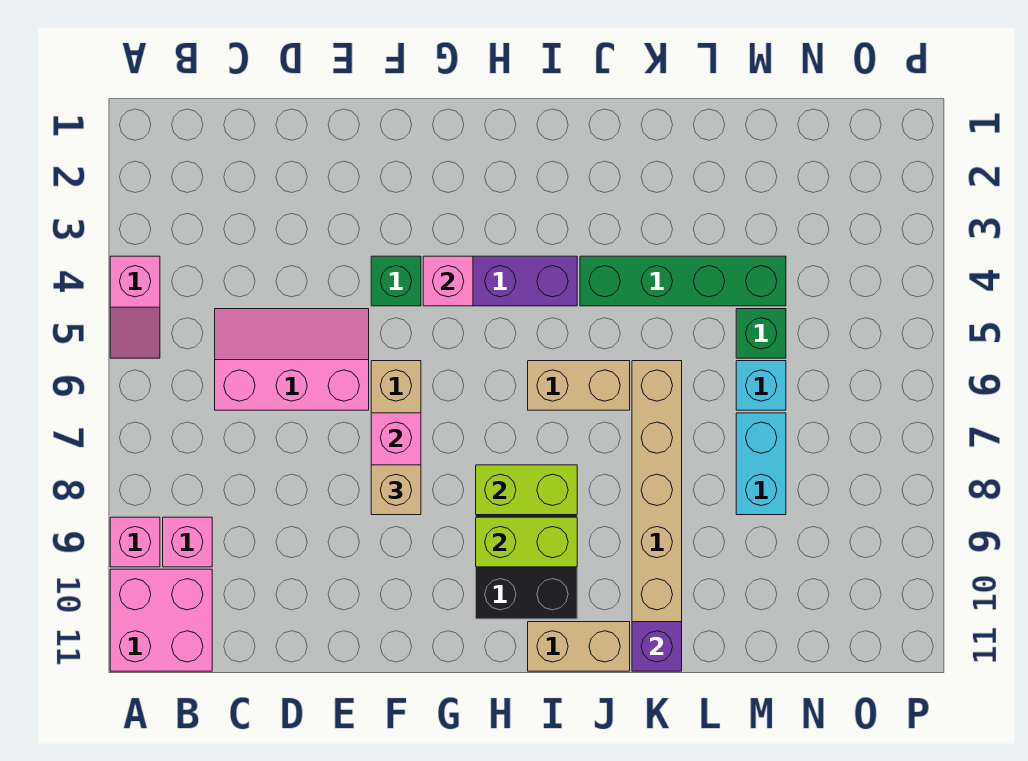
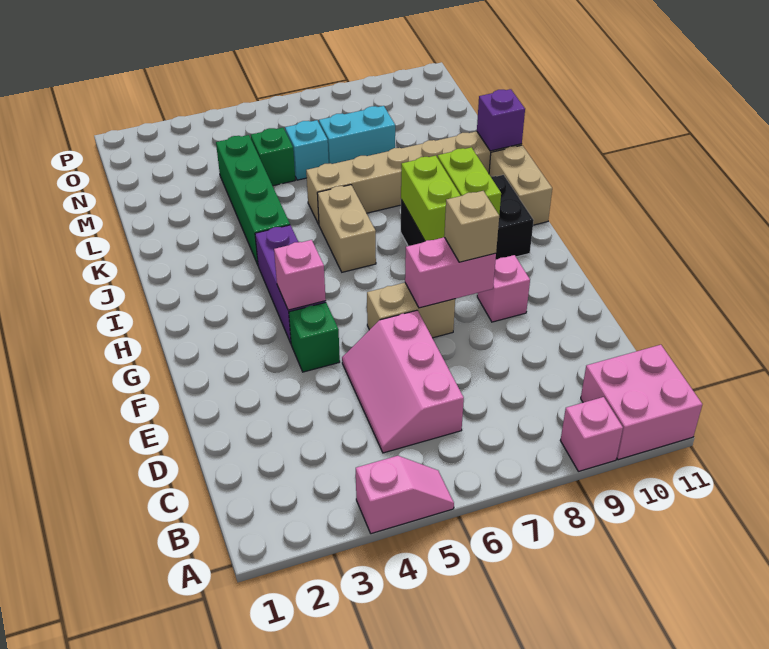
pink brick B9 level 1 -> pink brick F9 level 1

